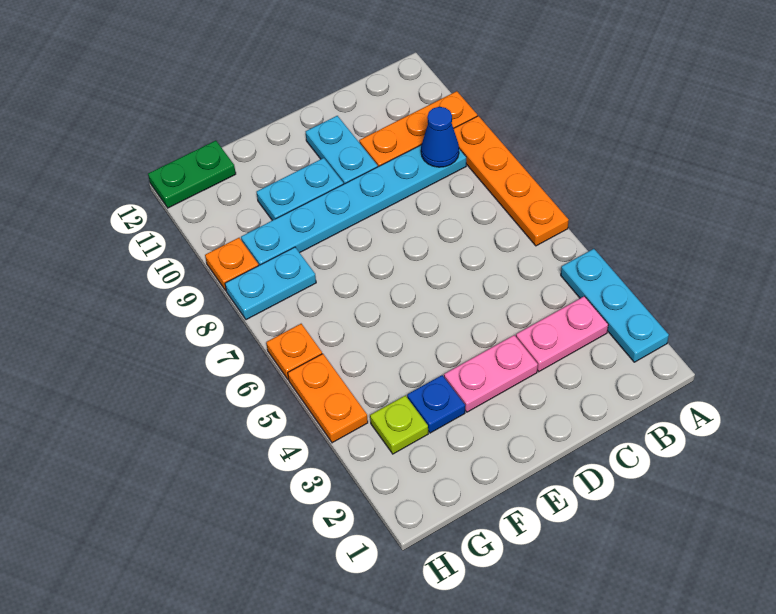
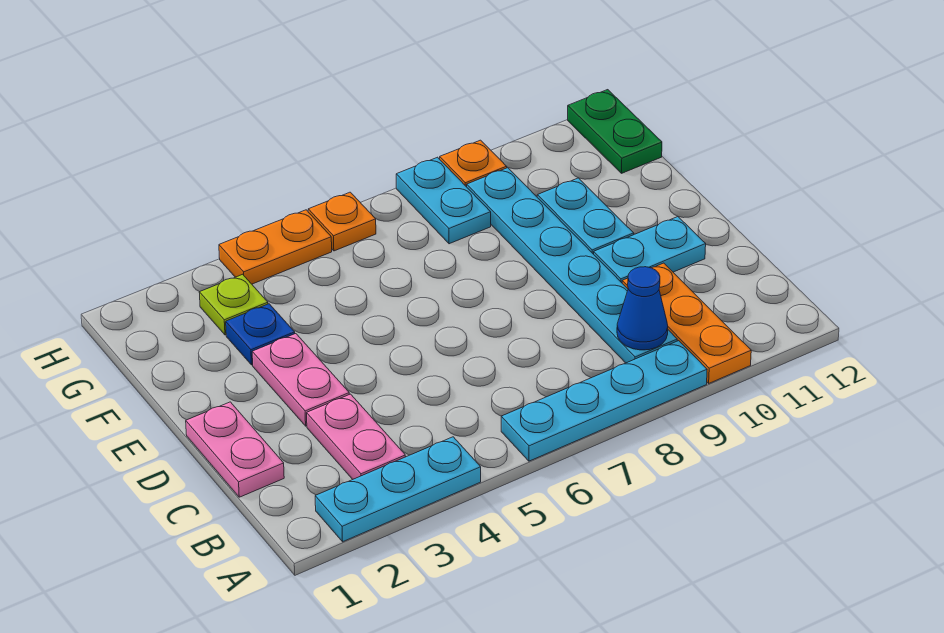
orange plate A6:A9 level 1 -> cyan plate A6:A9 level 1
none -> pink plate C1:D1 level 1

